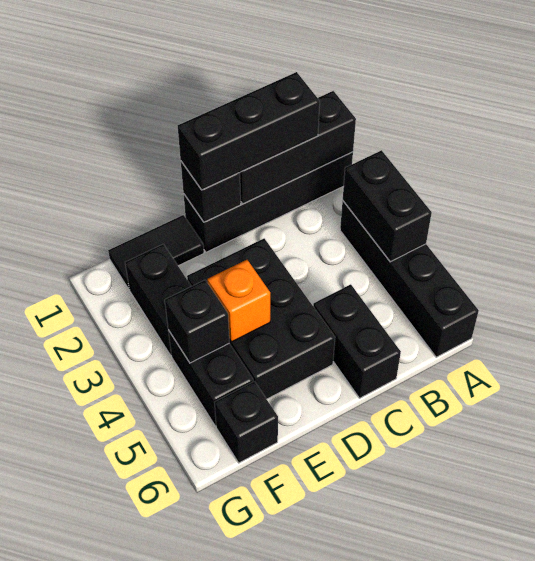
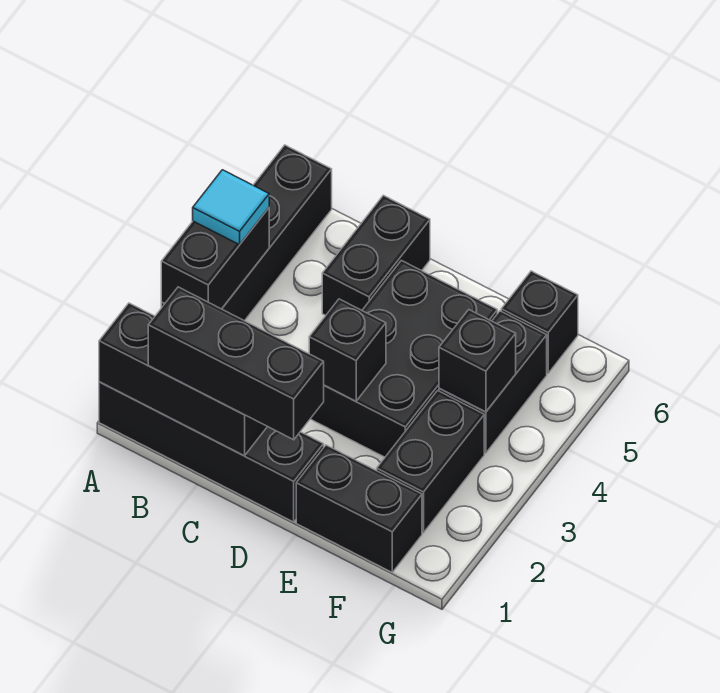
none -> cyan tile A4 level 3
black brick D1 level 2 -> black brick D3 level 2
black tile E1:F1 level 1 -> black brick E1:F1 level 1
orange brick E4 level 2 -> none

